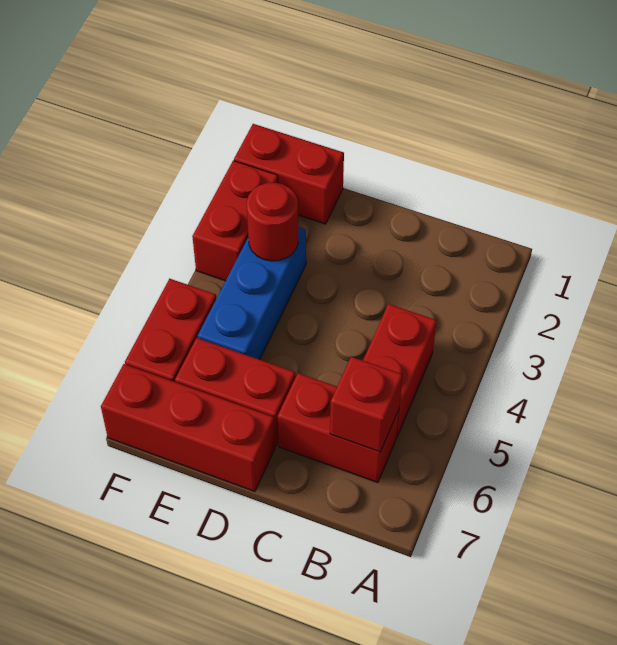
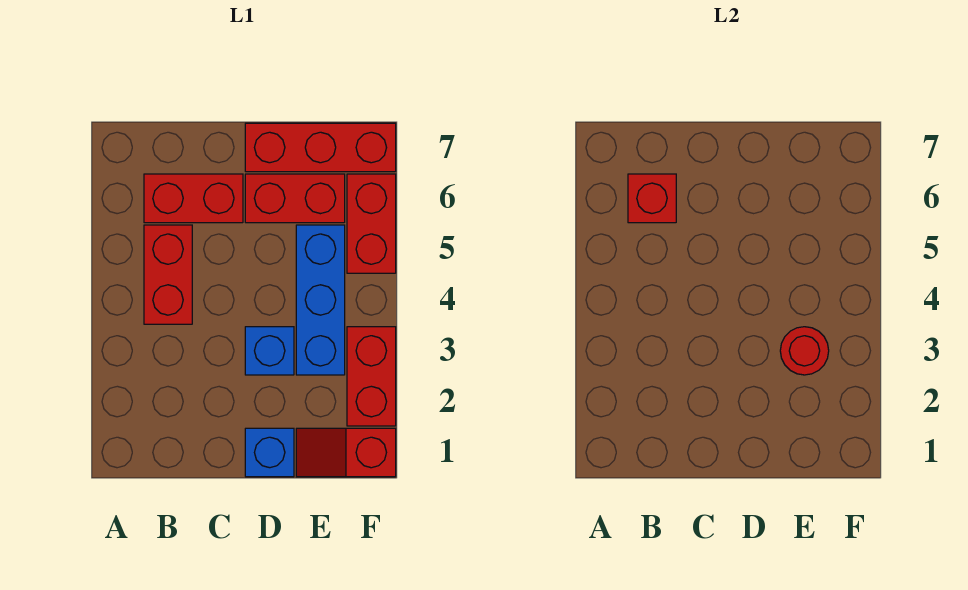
none -> blue brick D1 level 1
none -> blue brick D3 level 1
red brick E1:F1 level 1 -> red slope E1:F1 level 1 top F

